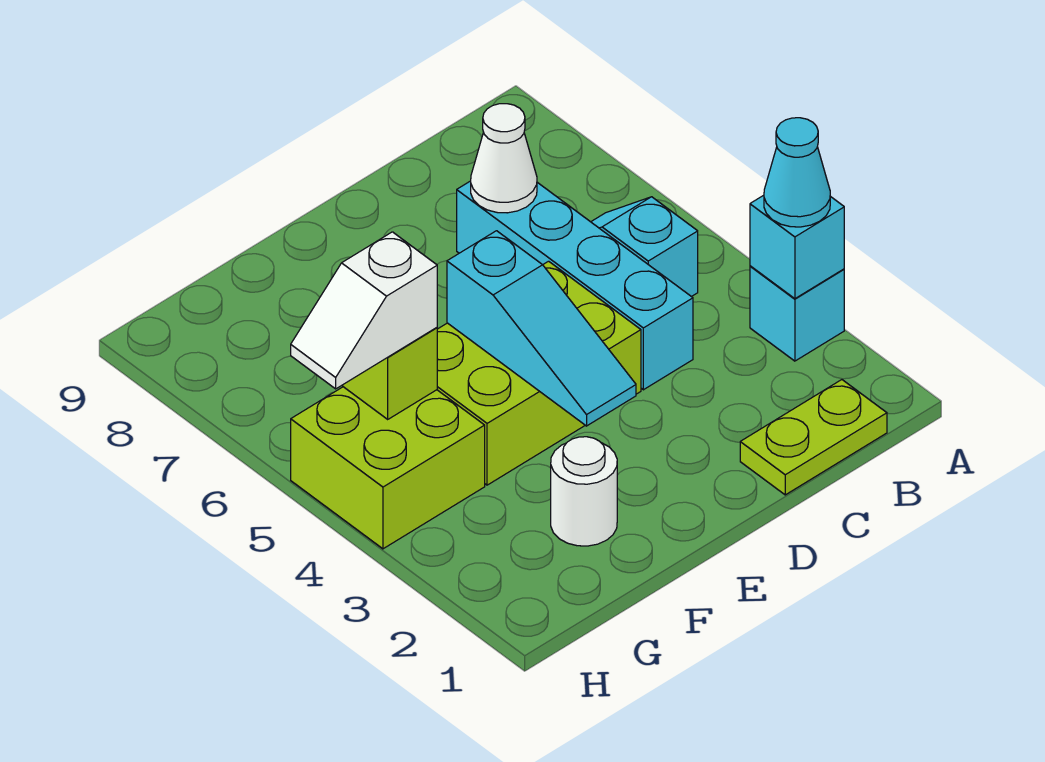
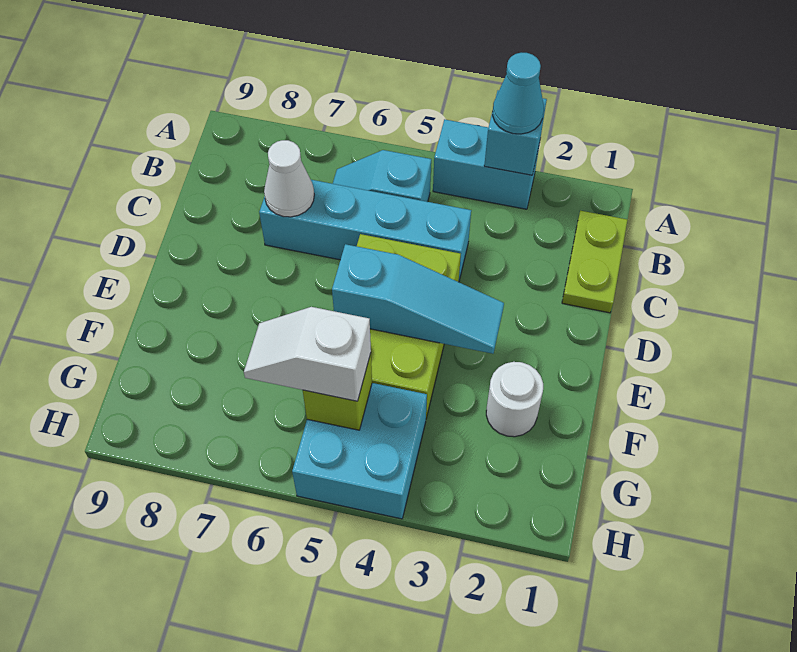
cyan brick A3 level 1 -> cyan brick A3:A4 level 1
lime brick G4:H5 level 1 -> cyan brick G4:H5 level 1
white slope G5:H5 level 3 top G -> white slope G5:G6 level 3 top 5

